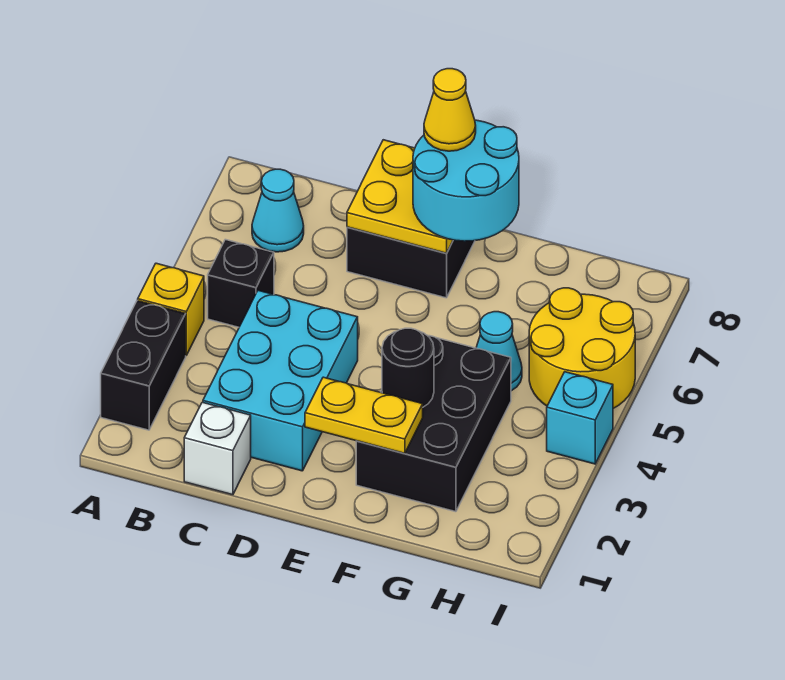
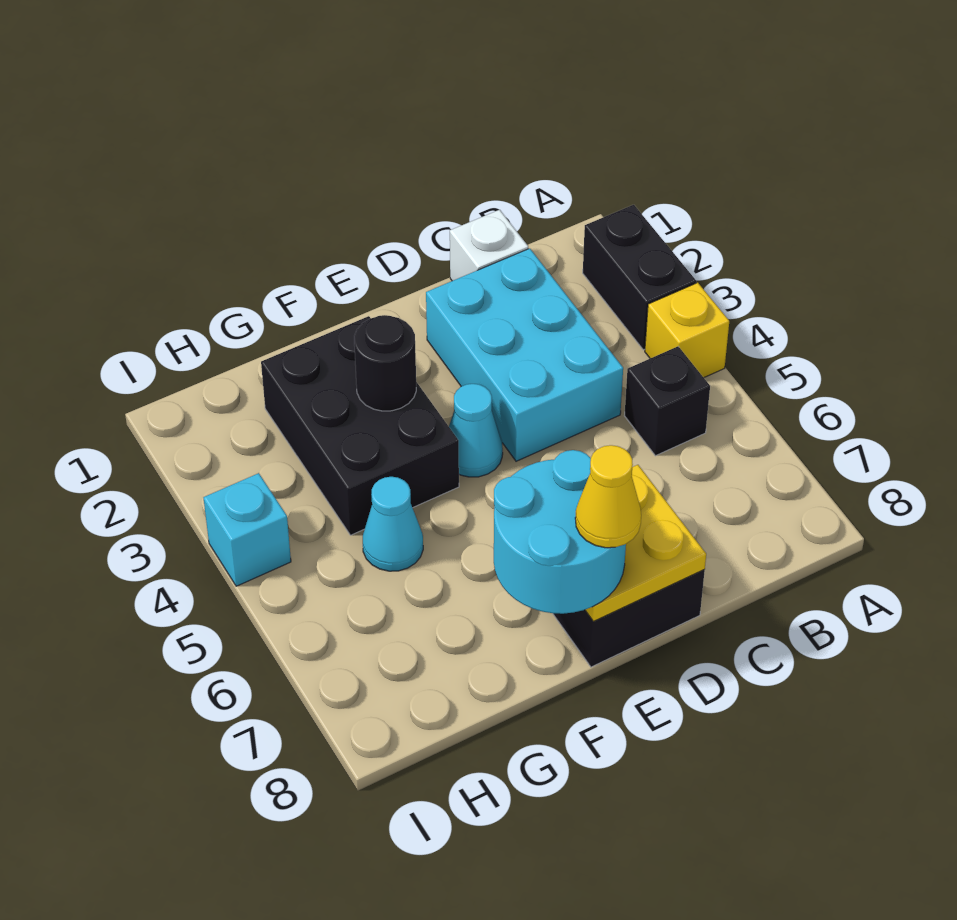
cyan cone B7 level 1 -> cyan cone E4 level 1
yellow plate E2:F2 level 2 -> none
yellow round brick H5:I6 level 1 -> none

